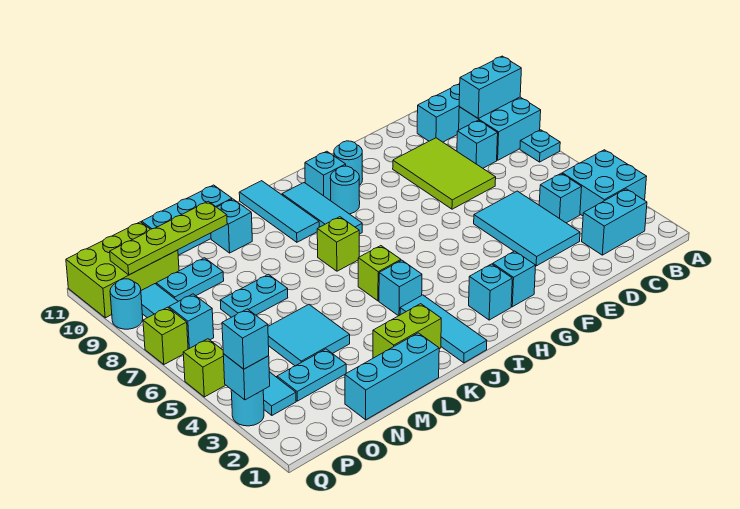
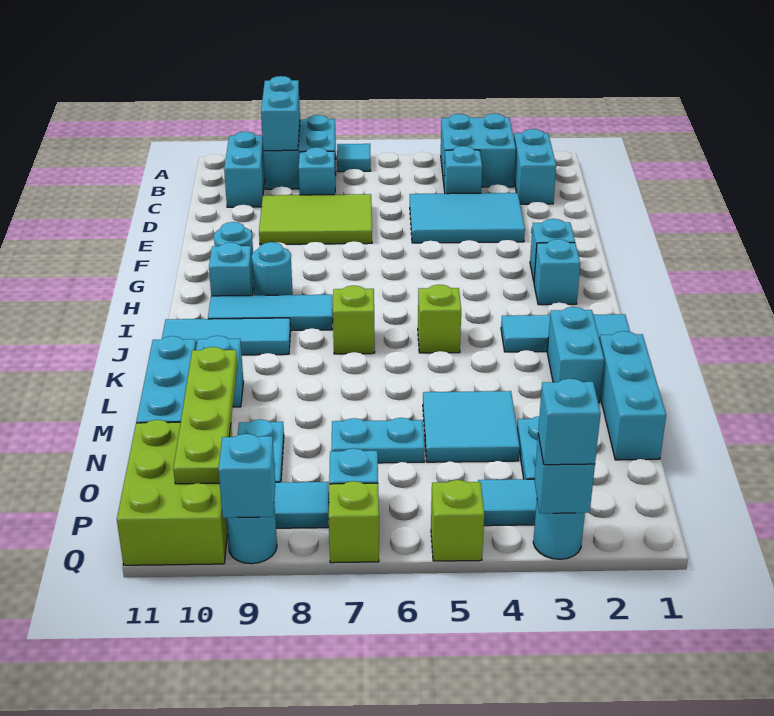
cyan plate A7 level 1 -> cyan tile A7 level 1
cyan brick J4 level 1 -> cyan brick Q9 level 2
lime brick K2:L2 level 1 -> cyan brick K2:L2 level 1
cyan plate M7:N7 level 1 -> cyan plate N6:N7 level 1

